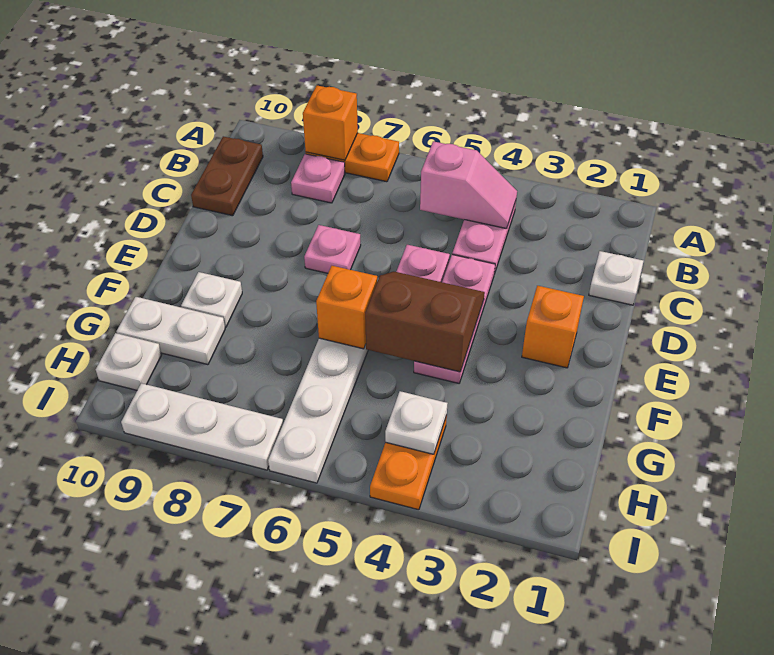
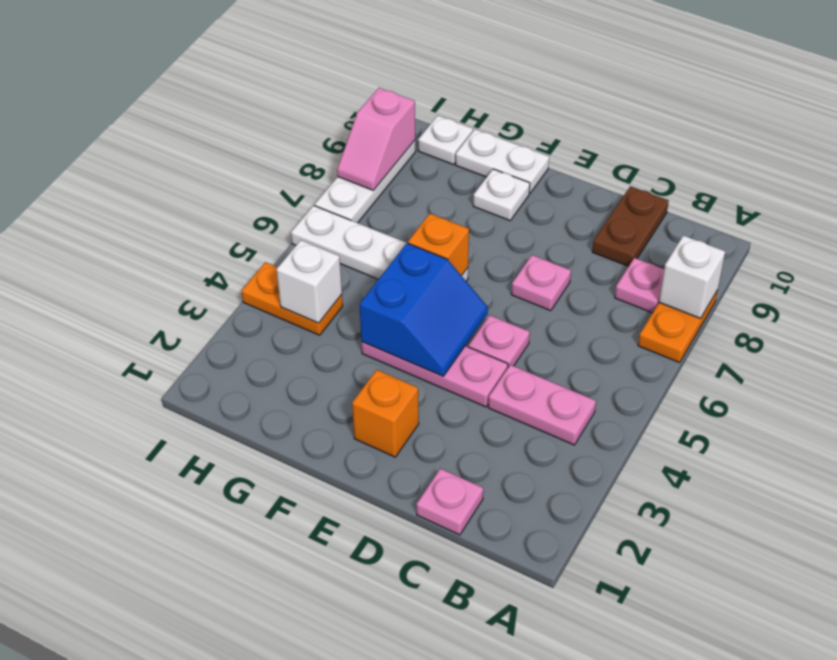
orange brick A8 level 2 -> white brick A8 level 2
pink slope B4:B5 level 2 top 5 -> pink slope I8:I9 level 2 top 9
brown plate B10:C10 level 1 -> brown plate C9:C10 level 1
white plate C1 level 1 -> pink plate C1 level 1
brown slope E4:F5 level 2 top F -> blue slope E4:F5 level 2 top F
white plate G9:G10 level 1 -> white plate F10:G10 level 1
white plate H4 level 2 -> white brick H4 level 2

